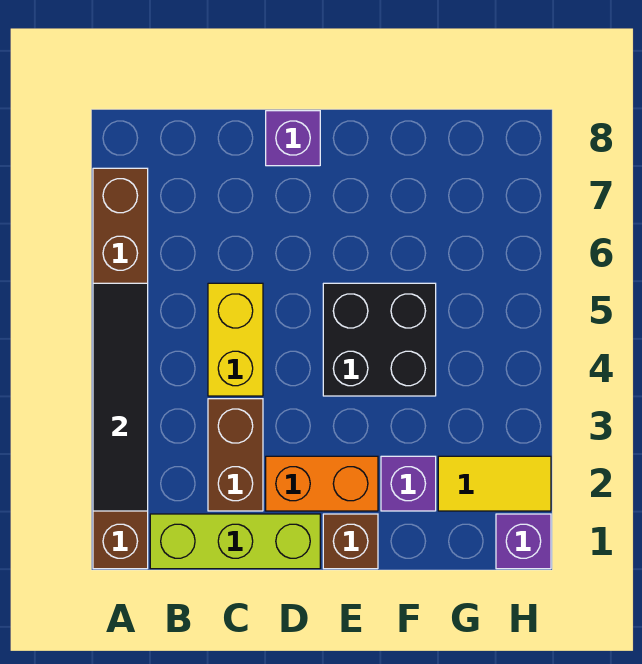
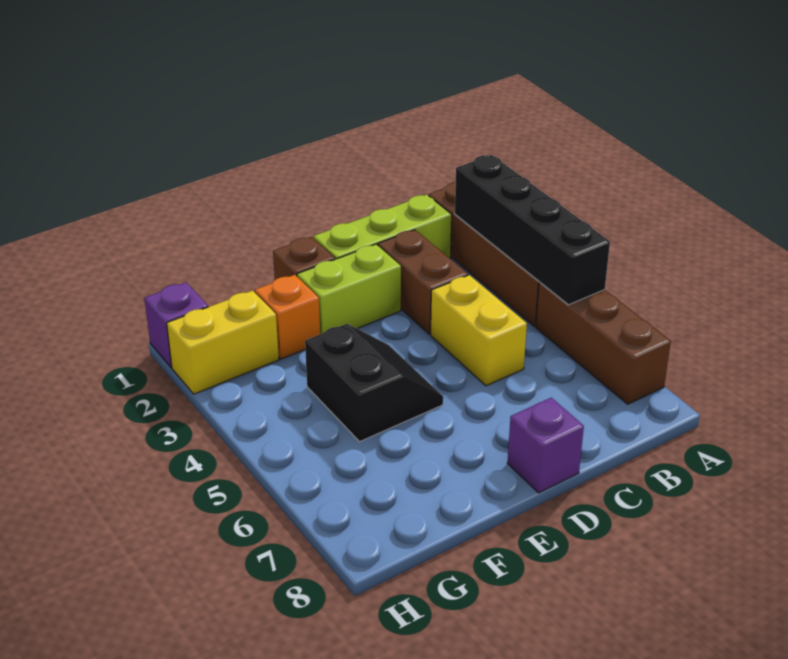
black tile A2:A5 level 2 -> black brick A2:A5 level 2
orange brick D2:E2 level 1 -> lime brick D2:E2 level 1
black brick E4:F5 level 1 -> black slope E4:F5 level 1 top F
purple brick F2 level 1 -> orange brick F2 level 1
yellow tile G2:H2 level 1 -> yellow brick G2:H2 level 1

